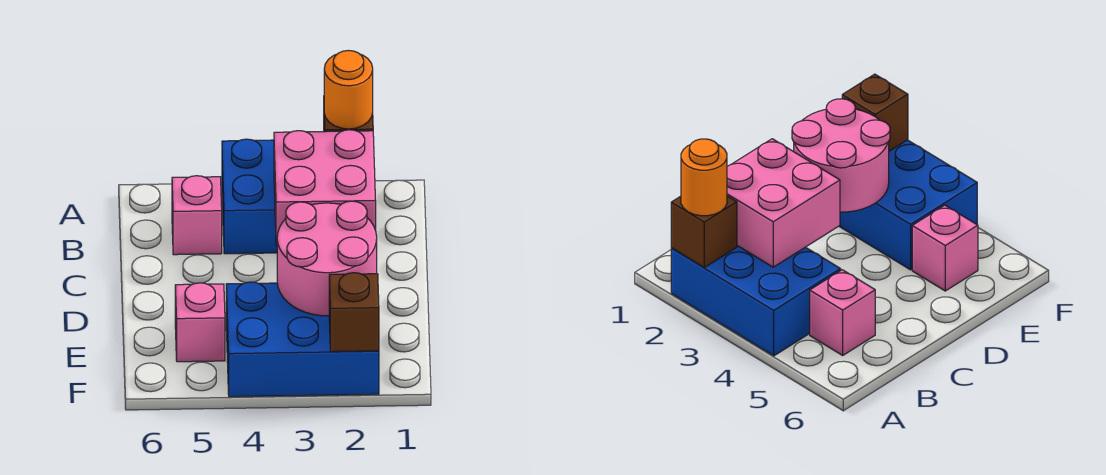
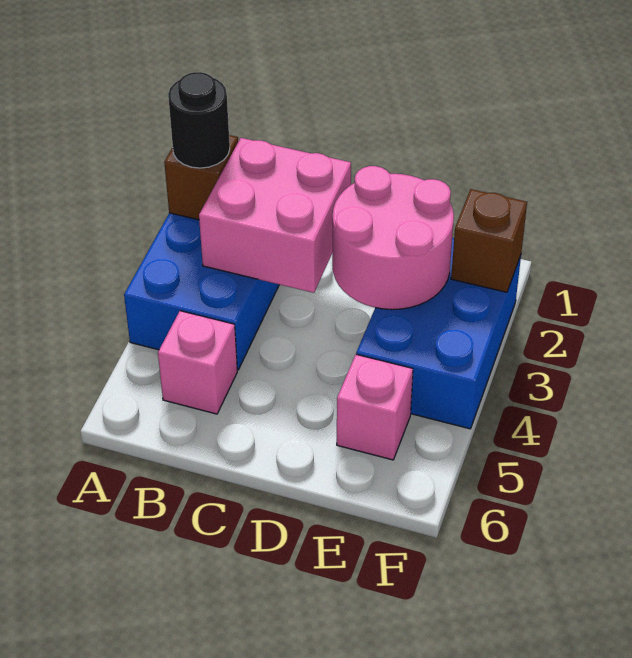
orange round brick A2 level 3 -> black round brick A2 level 3

